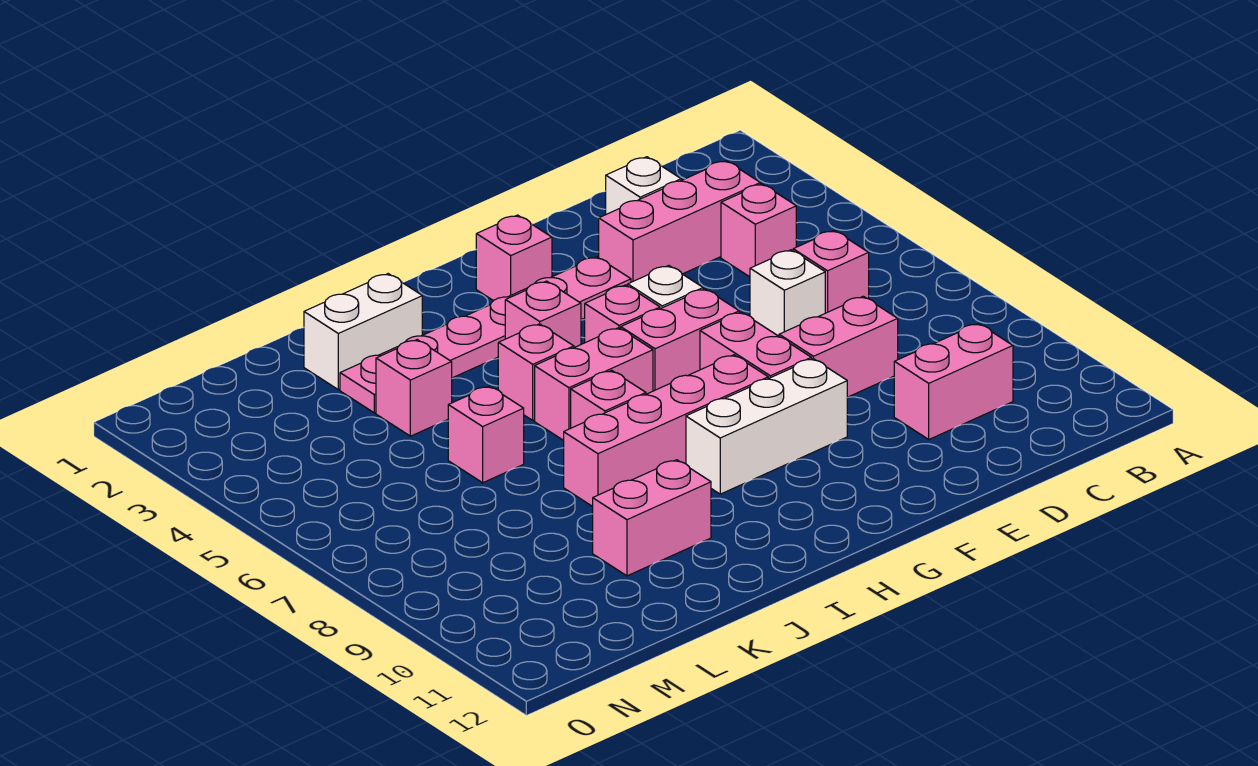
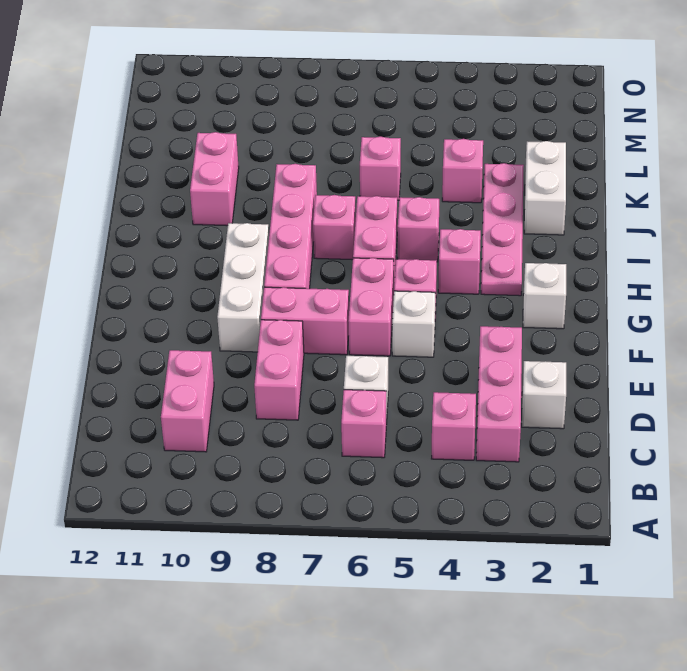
pink plate F3:K3 level 1 -> pink plate H3:K3 level 1
pink brick G2 level 1 -> white brick G2 level 1

